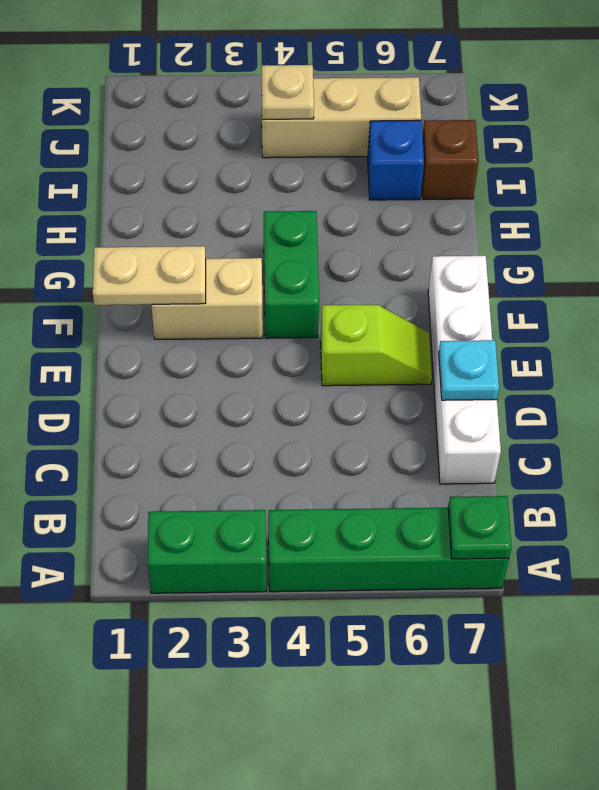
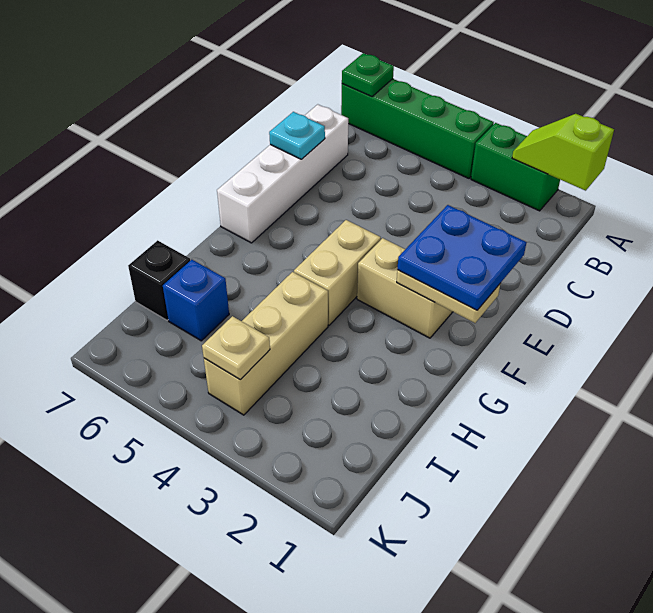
none -> blue plate E1:F2 level 3
lime slope E5:E6 level 1 top 5 -> lime slope A1:A2 level 2 top 1
green brick F4:G4 level 1 -> tan brick F4:G4 level 1
brown brick I7 level 1 -> black brick I7 level 1
tan brick J4:J6 level 1 -> tan brick H4:J4 level 1

